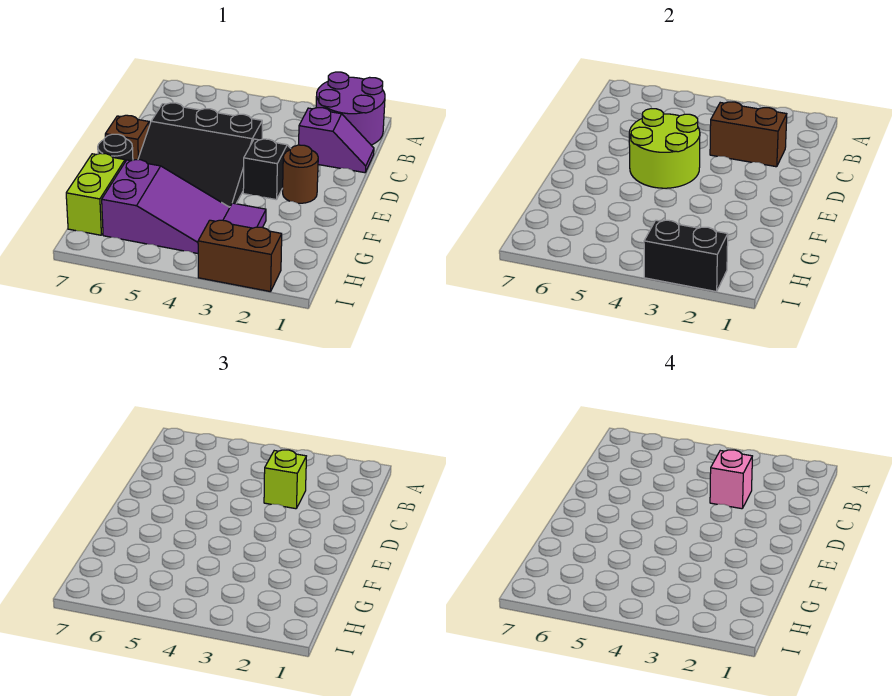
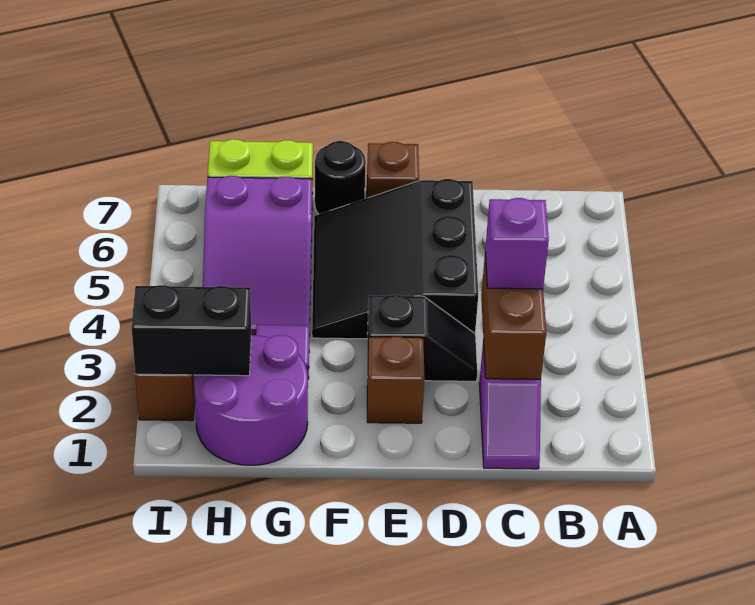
purple round brick A1:B2 level 1 -> purple round brick G1:H2 level 1
lime brick C3 level 3 -> purple brick C3 level 3
pink brick C3 level 4 -> none
lime round brick D4:E5 level 2 -> none
brown round brick E2 level 1 -> brown brick E2 level 1
black brick I2:I3 level 2 -> black brick H2:I2 level 2

